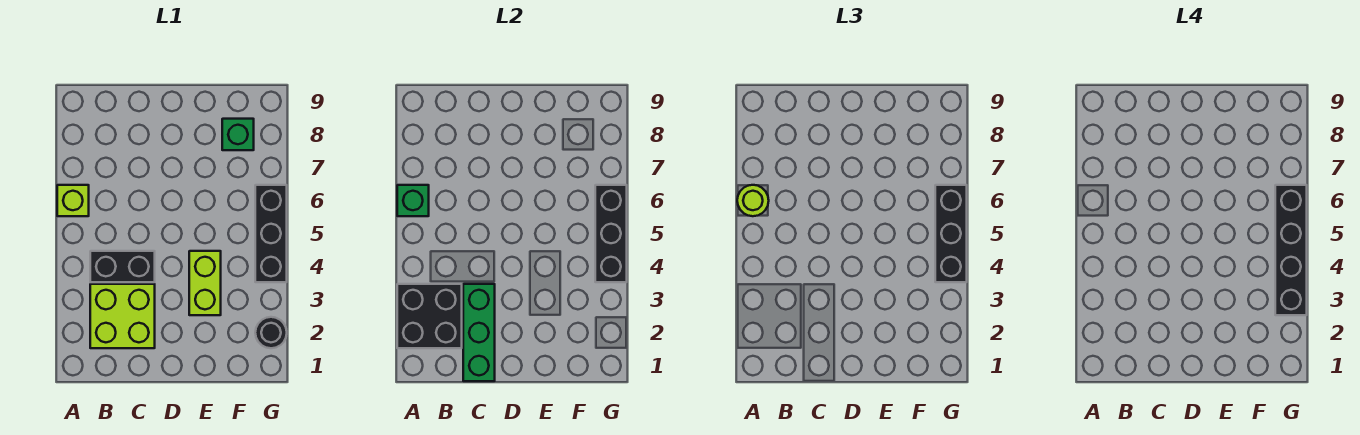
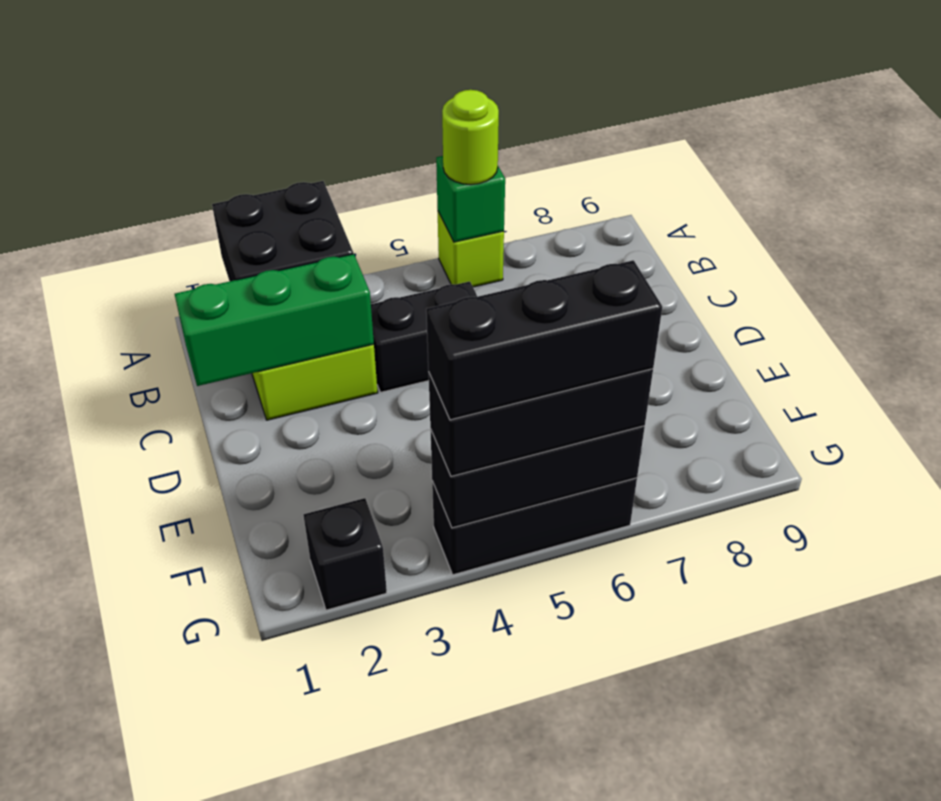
black brick B4:C4 level 1 -> black brick C4:C5 level 1
lime brick E3:E4 level 1 -> none
green brick F8 level 1 -> none
black round brick G2 level 1 -> black brick G2 level 1
black brick G3:G6 level 4 -> black brick G4:G6 level 4

